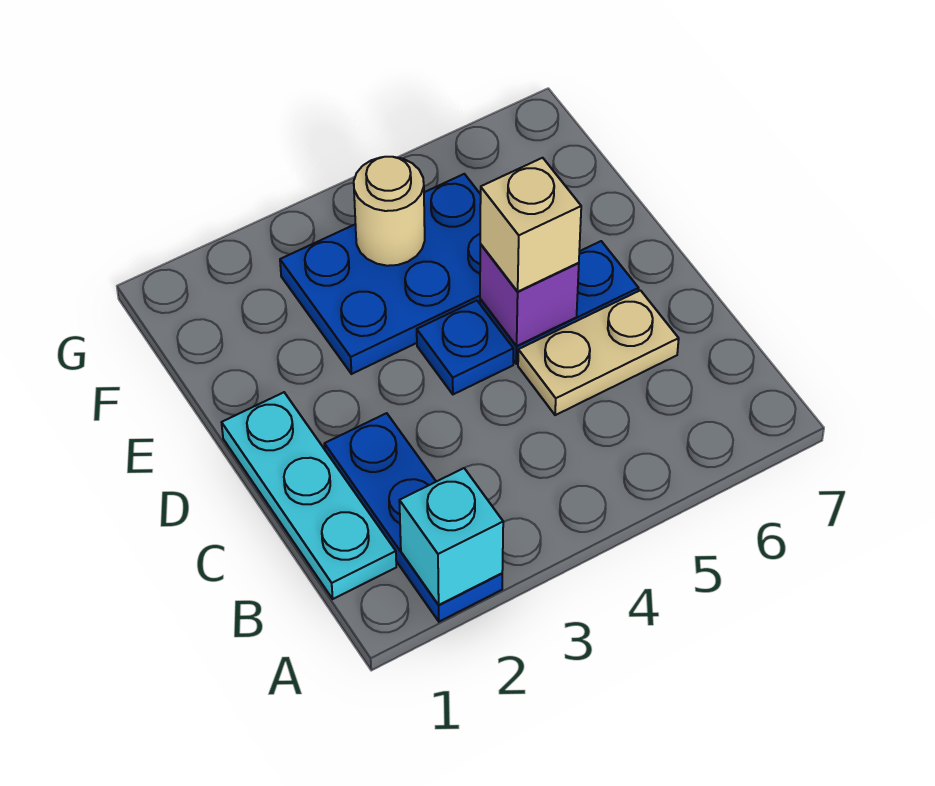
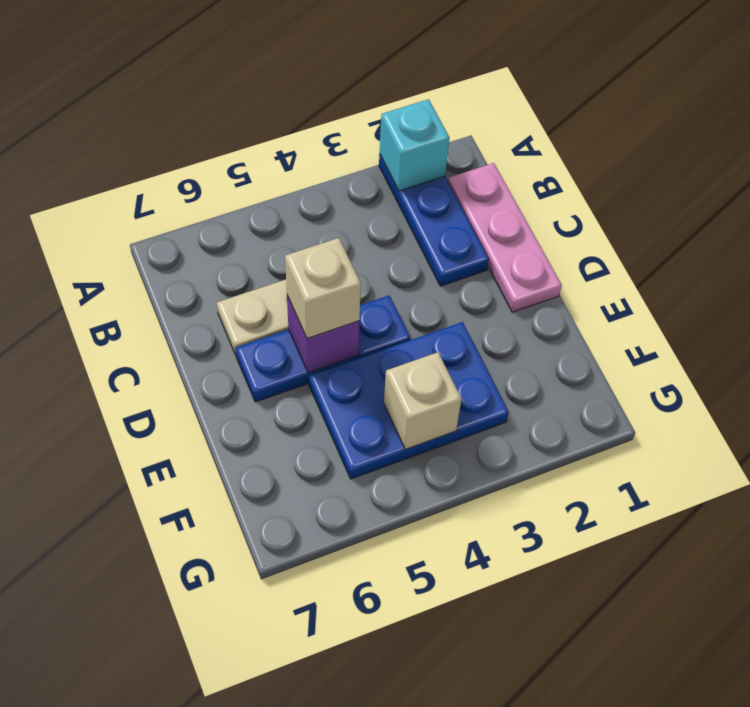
cyan plate B1:D1 level 1 -> pink plate B1:D1 level 1
tan round brick F4 level 2 -> tan brick F4 level 2

